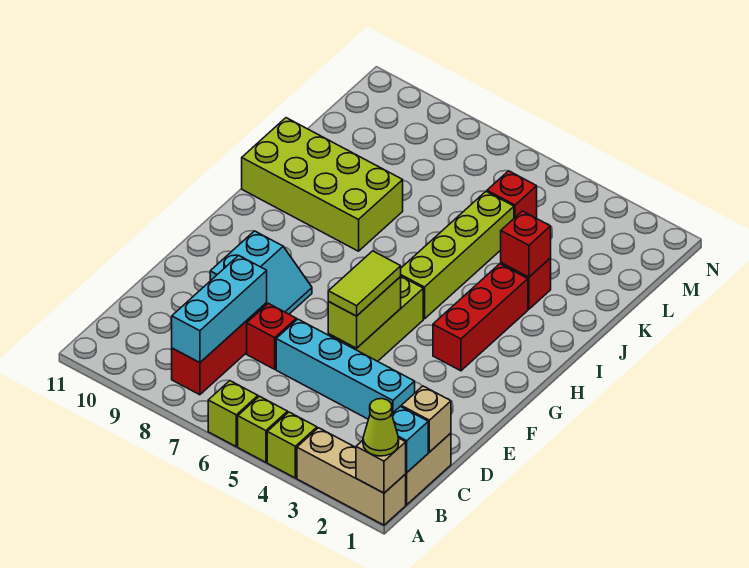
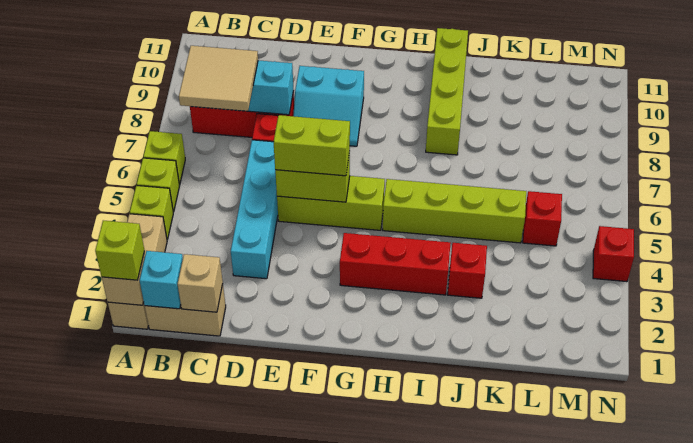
lime cone A1 level 3 -> lime brick A1 level 3
none -> tan tile B7:C8 level 3
lime tile E5:F5 level 3 -> lime brick E5:F5 level 3
lime brick I8:J11 level 1 -> lime brick I8:I11 level 1
red brick J3 level 2 -> red brick N4 level 1

